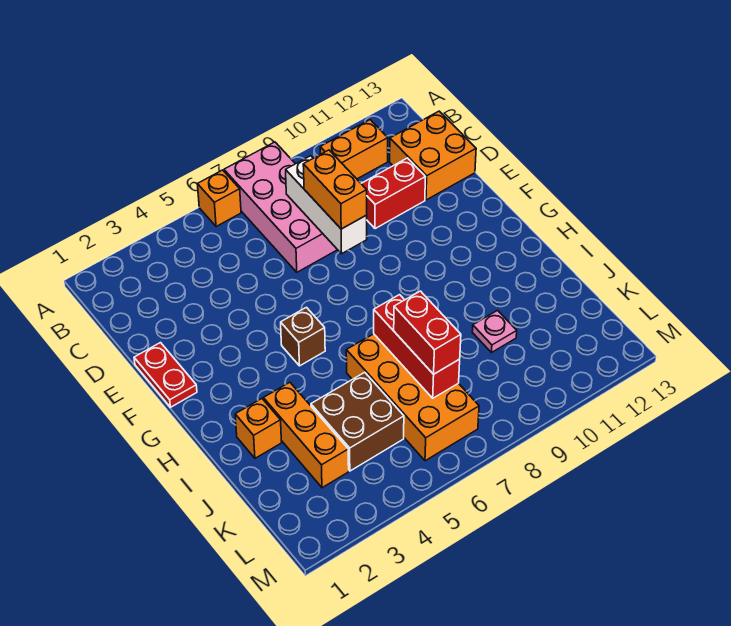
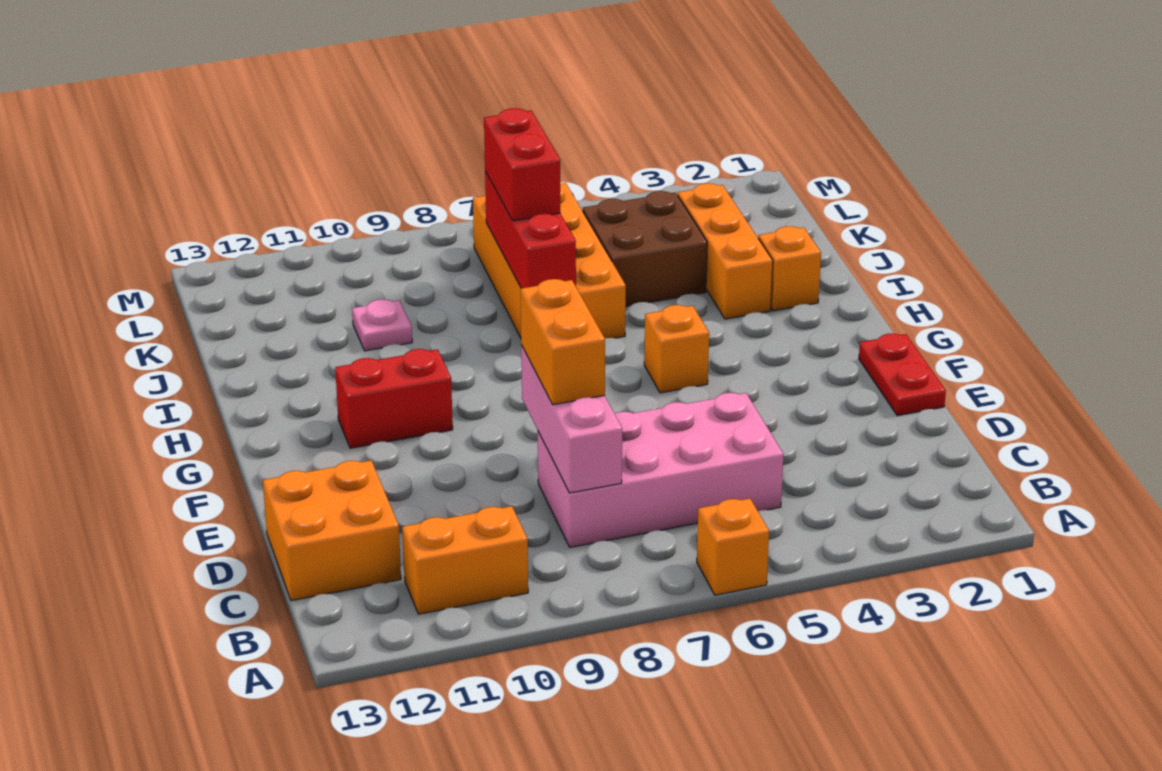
pink brick A7:D8 level 1 -> pink brick C5:D8 level 1
white brick C8:E8 level 2 -> pink brick C8:E8 level 2
red brick D10:D11 level 1 -> red brick G10:G11 level 1
brown brick G5 level 1 -> orange brick G5 level 1

